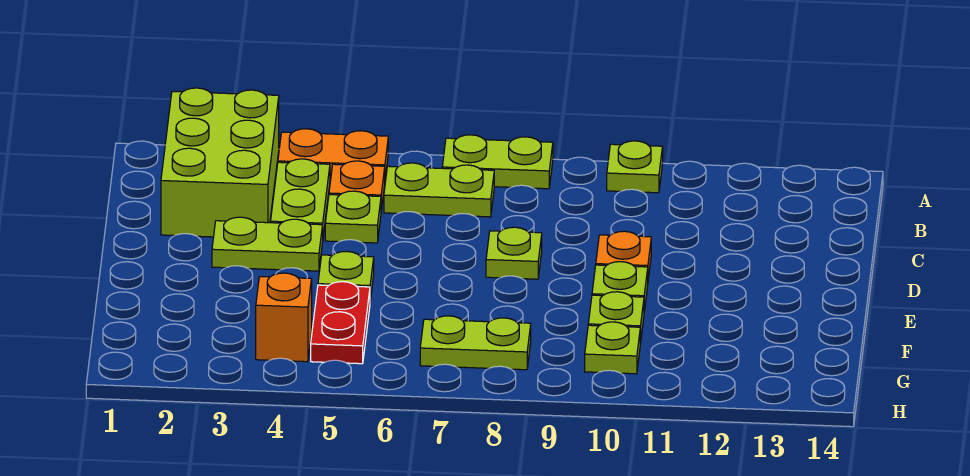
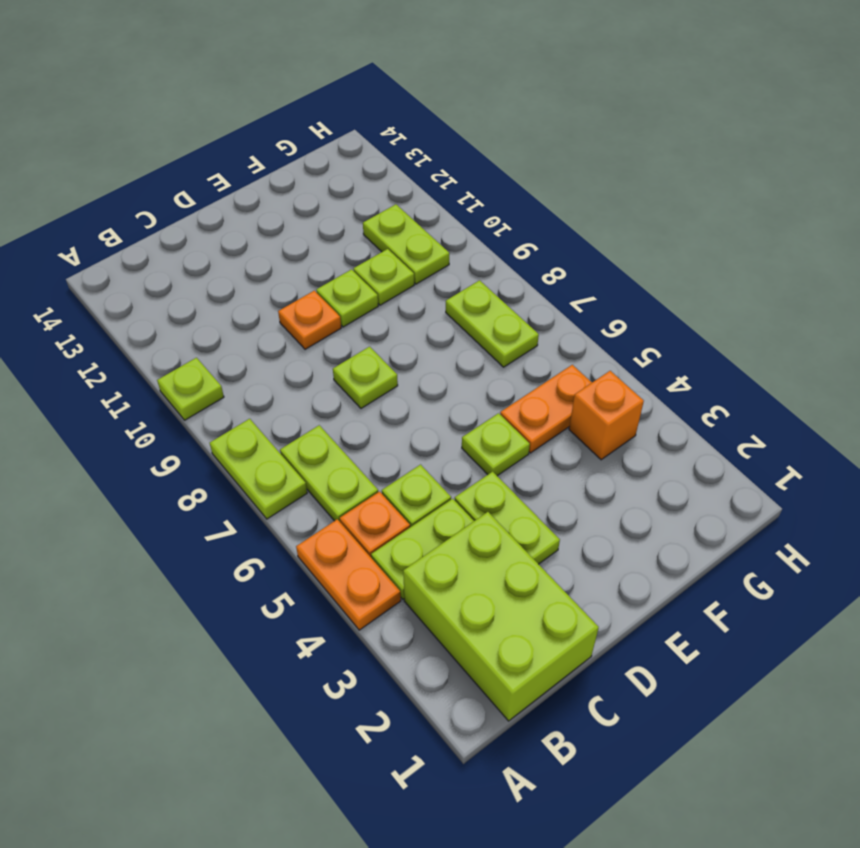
lime brick A2:C3 level 1 -> lime brick B1:C3 level 1
red plate F5:G5 level 1 -> orange plate F5:G5 level 1
lime plate G10 level 1 -> lime plate G10:G11 level 1

